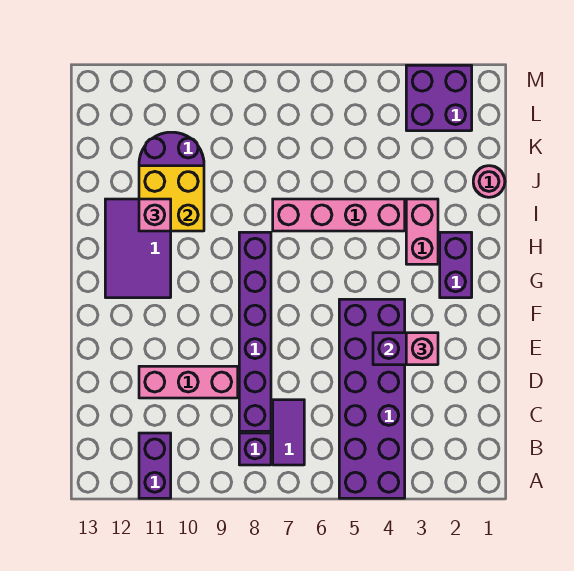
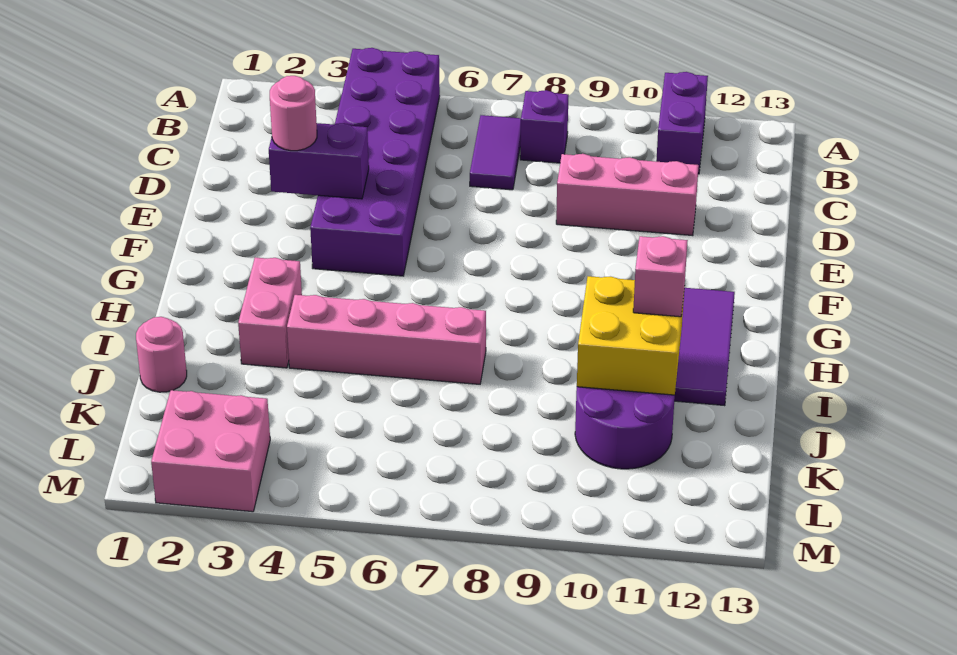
purple brick C8:H8 level 1 -> none
pink brick E3 level 3 -> pink round brick E3 level 3
purple brick G2:H2 level 1 -> none
purple brick L2:M3 level 1 -> pink brick L2:M3 level 1

